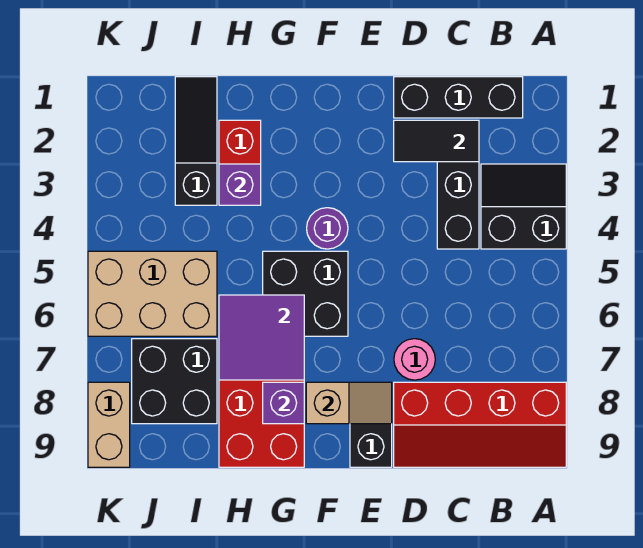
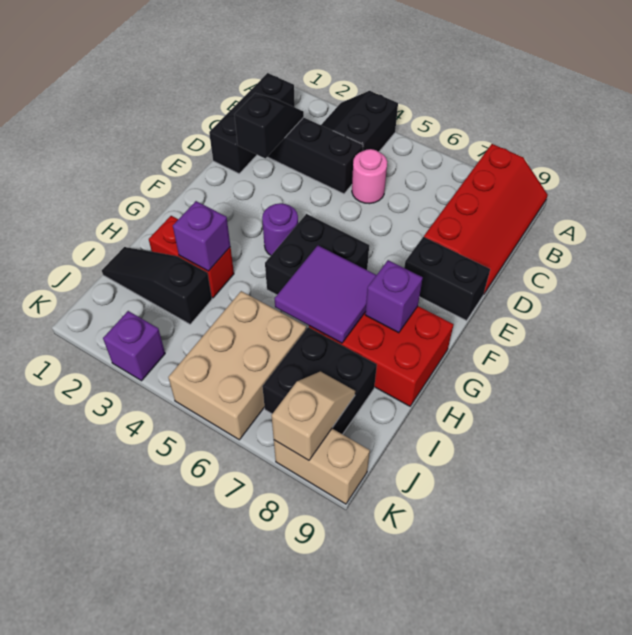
black tile C2:D2 level 2 -> black slope C2:D2 level 2 top D
pink round brick D7 level 1 -> pink round brick C5 level 1
tan slope E8:F8 level 2 top F -> tan slope J8:K8 level 2 top K
none -> purple brick K3 level 1

